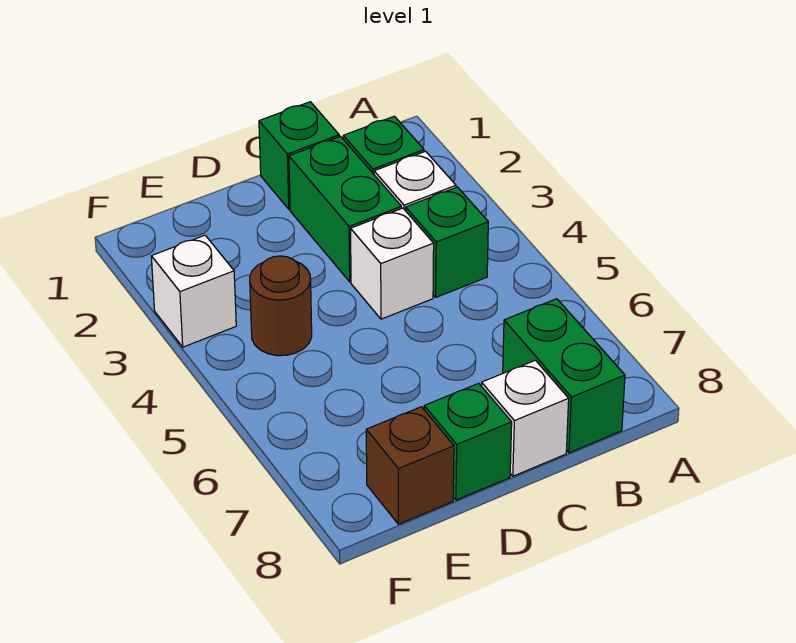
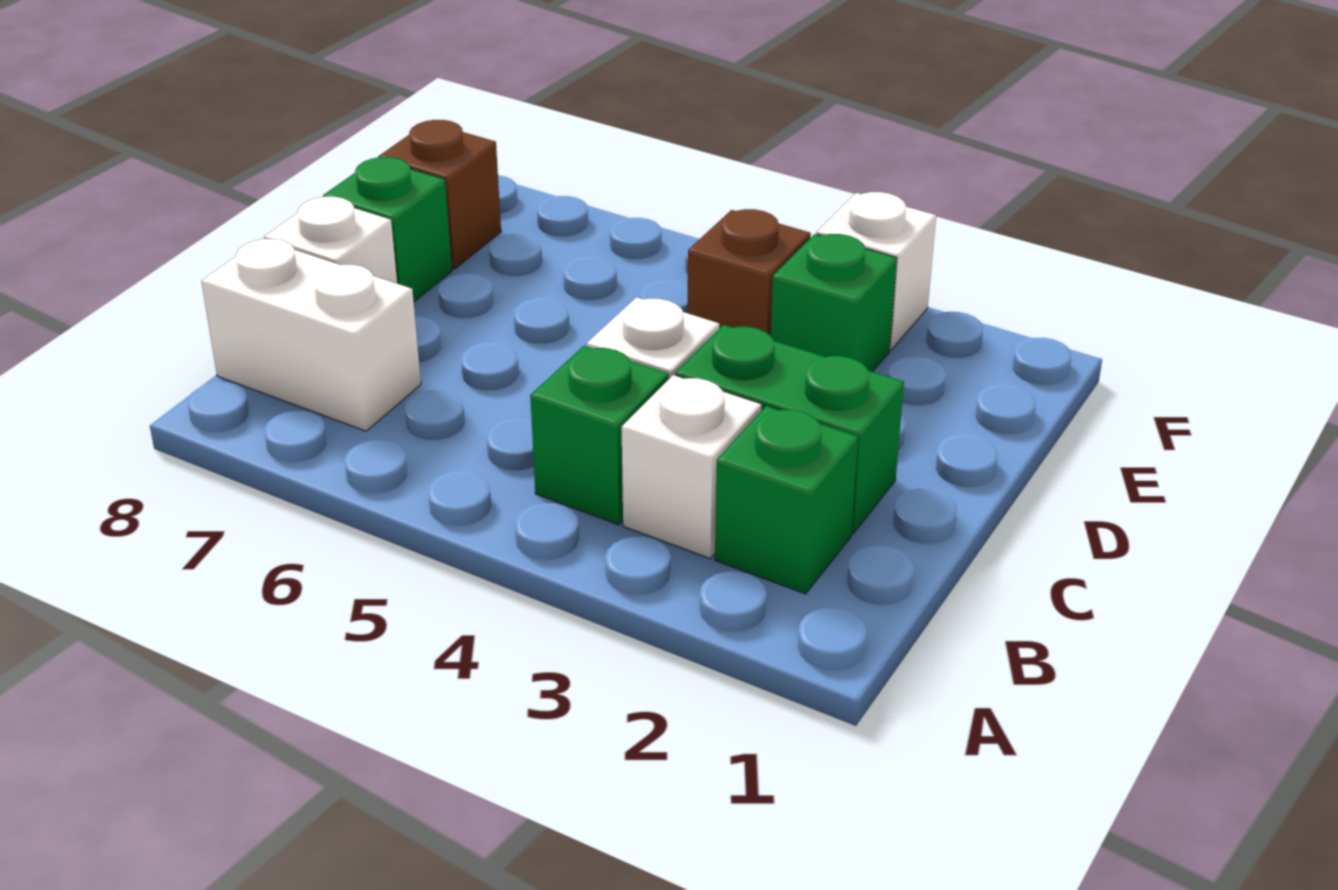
green brick B7:B8 level 1 -> white brick B7:B8 level 1
green brick C1 level 1 -> green brick E3 level 1
brown round brick E4 level 1 -> brown brick E4 level 1

